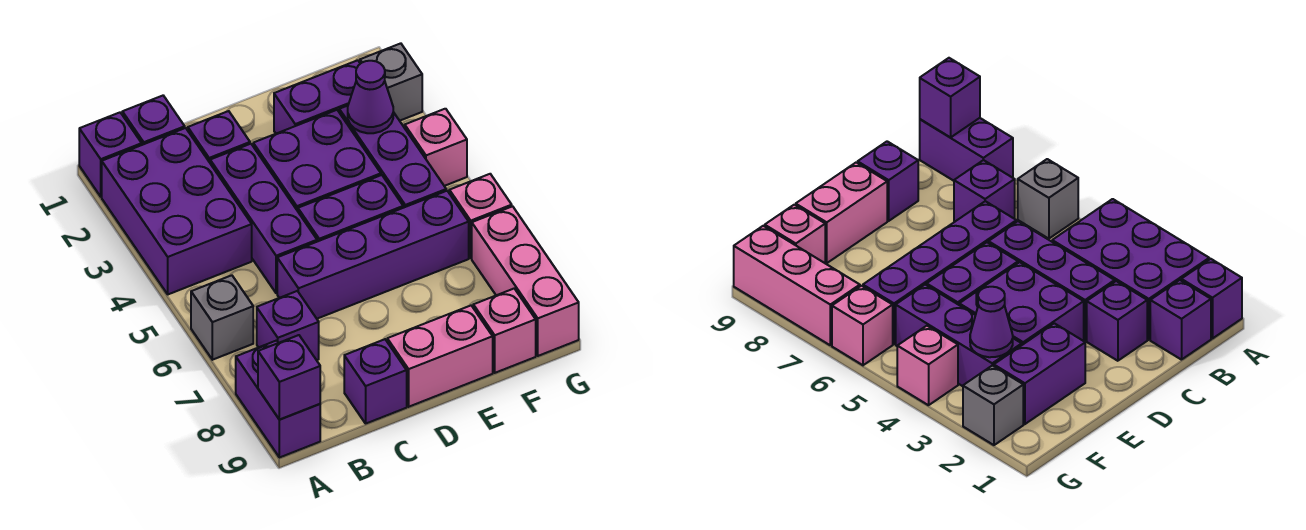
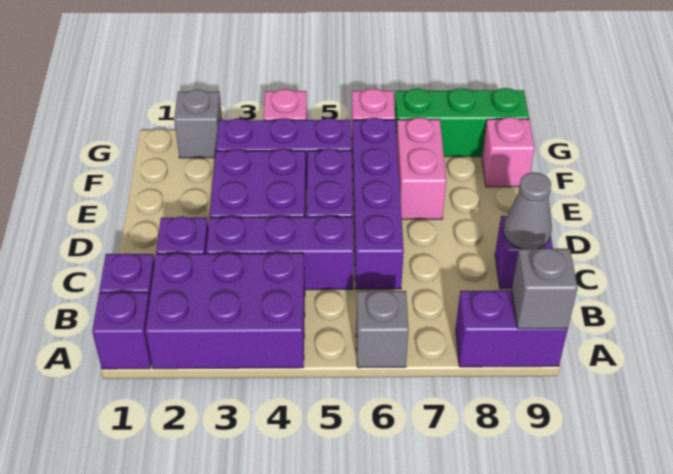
purple brick A9 level 2 -> grey brick A9 level 2
purple brick B7 level 1 -> none
none -> grey cone C9 level 2
pink brick D9:E9 level 1 -> pink brick E7:F7 level 1
purple brick E2:F2 level 1 -> none
purple cone F3 level 2 -> none
pink brick G7:G9 level 1 -> green brick G7:G9 level 1

